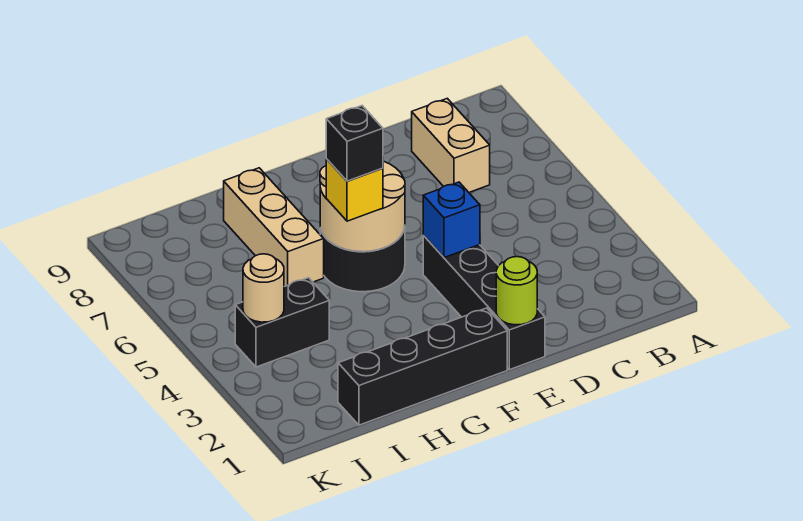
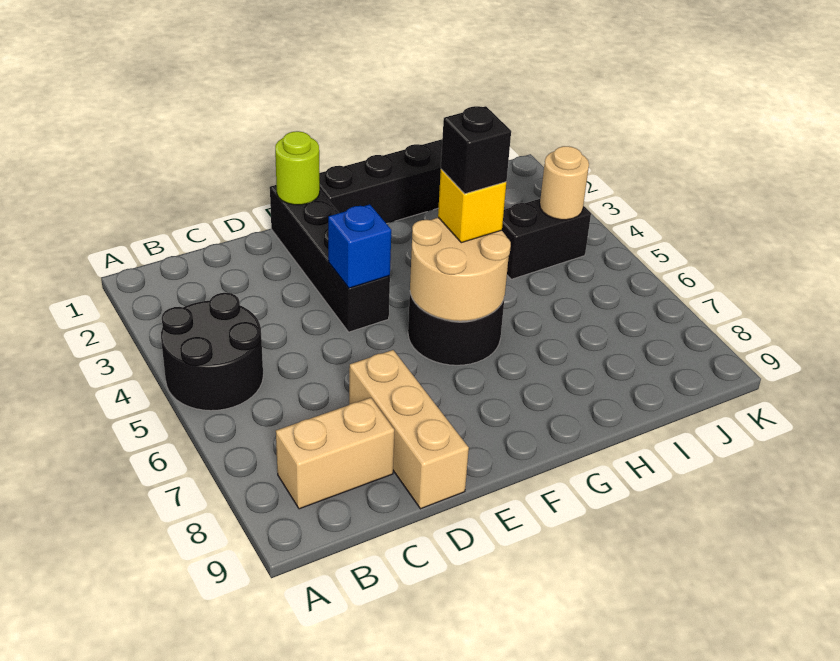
none -> black round brick A4:B5 level 1
tan brick C7:C8 level 1 -> tan brick B8:C8 level 1
tan brick H6:H8 level 1 -> tan brick D7:D9 level 1

